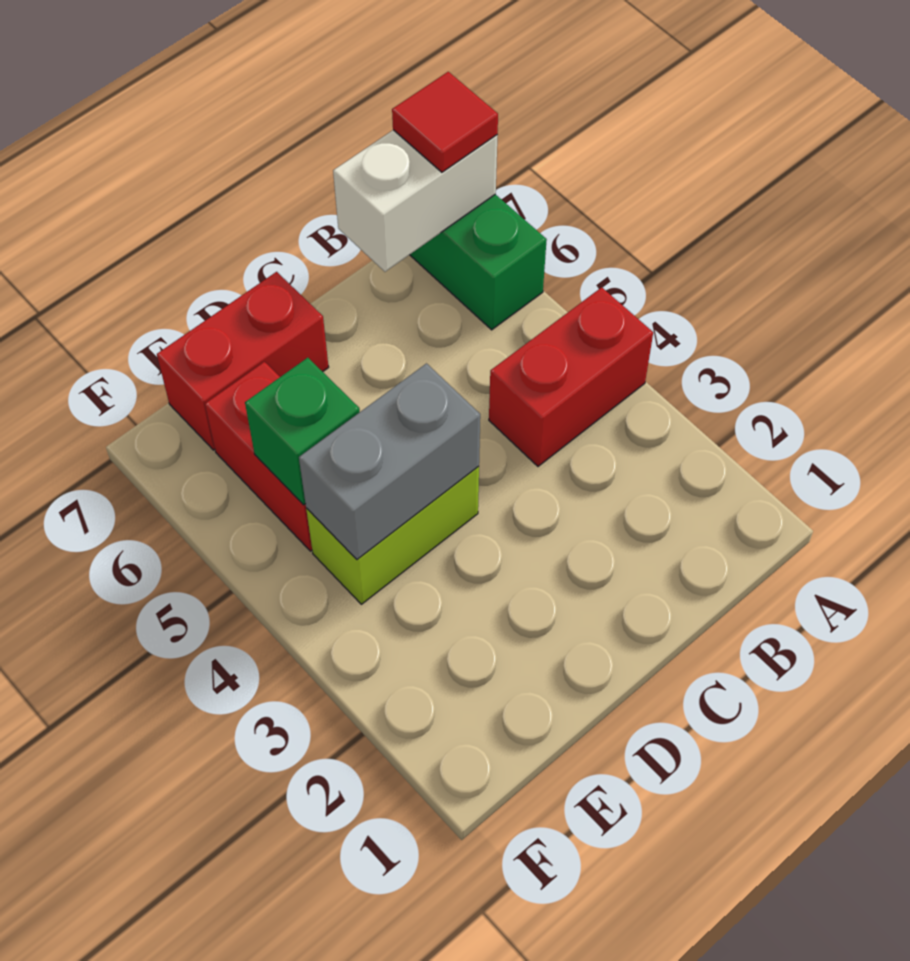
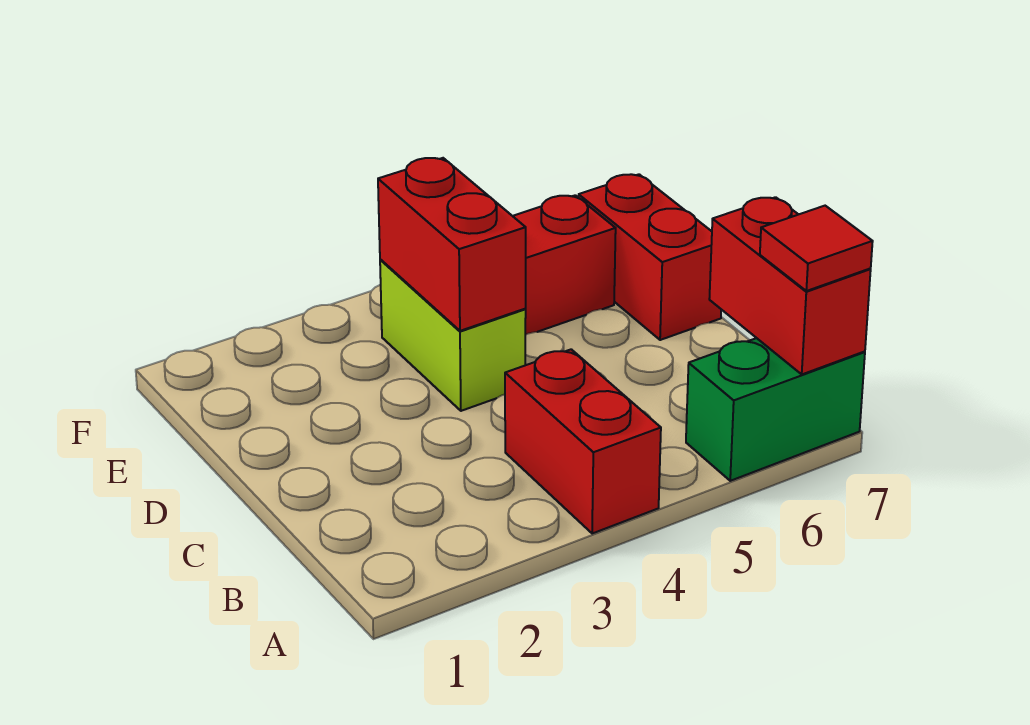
white brick A7:B7 level 2 -> red brick A7:B7 level 2
grey brick D4:E4 level 2 -> red brick D4:E4 level 2
green brick E5 level 2 -> none

